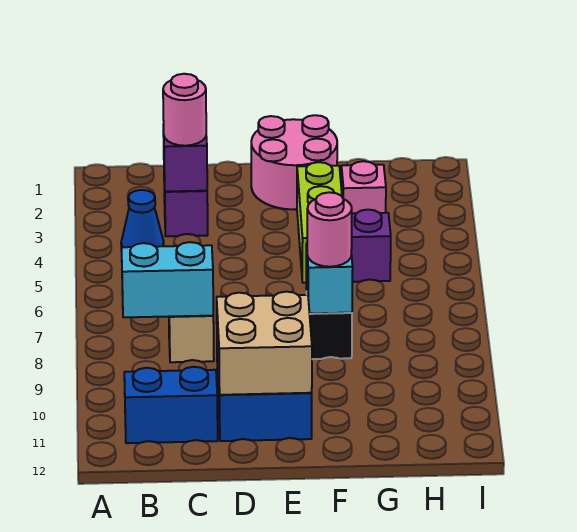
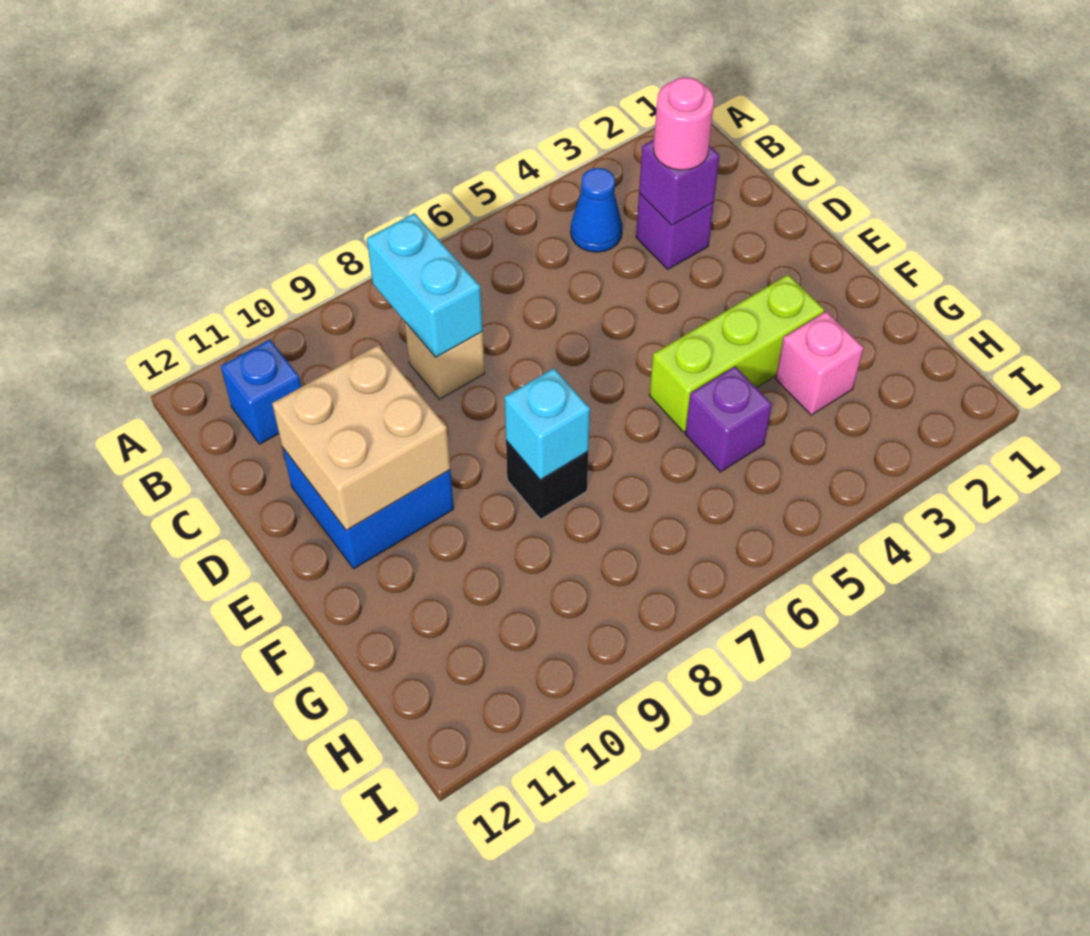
blue brick B11:C11 level 1 -> blue brick B11 level 1
pink round brick E1:F2 level 1 -> none
pink round brick F8 level 3 -> none

